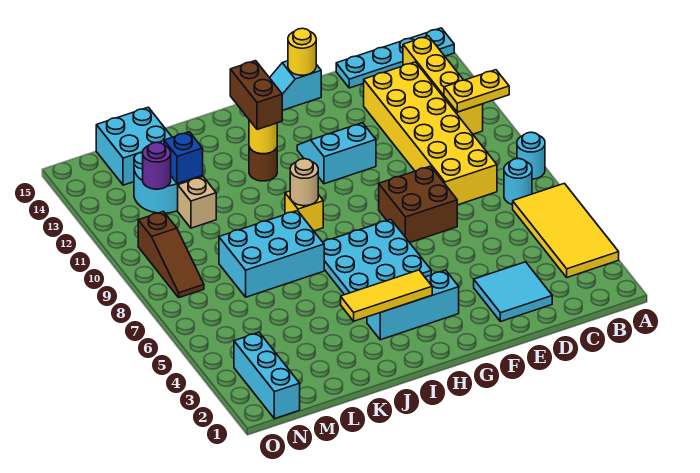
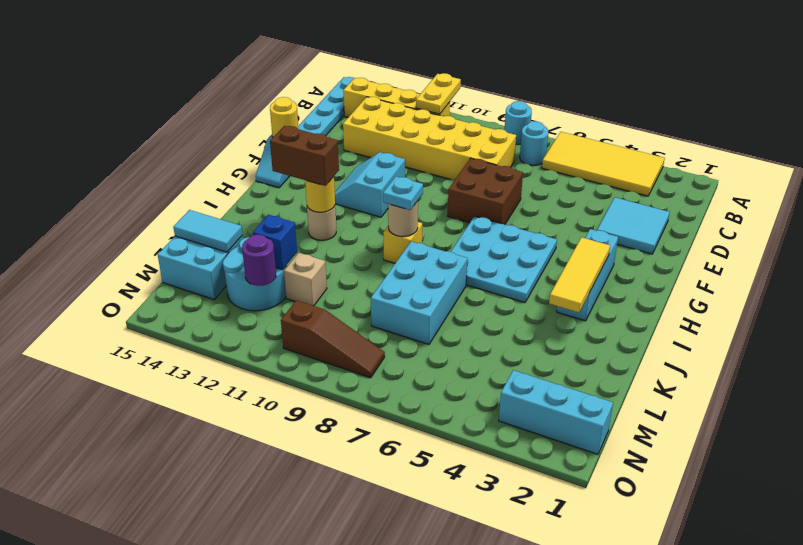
none -> cyan plate I9 level 3
brown round brick I12 level 1 -> tan round brick I12 level 1
none -> cyan tile L14:L15 level 2

